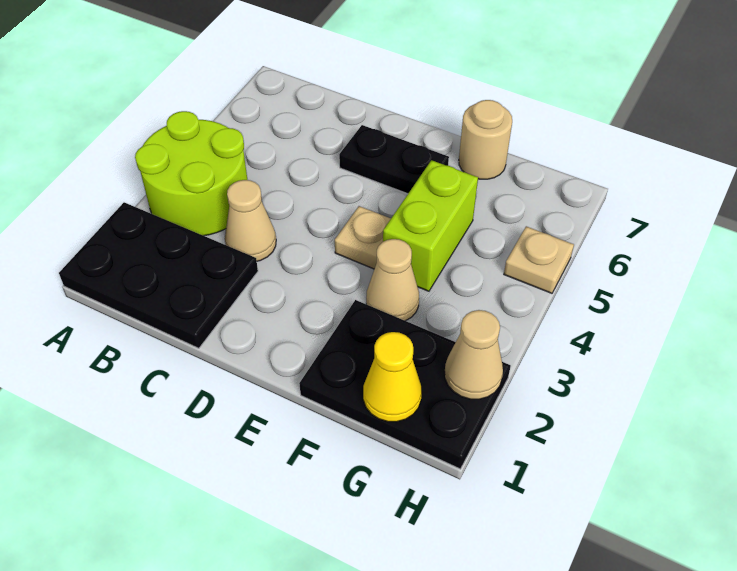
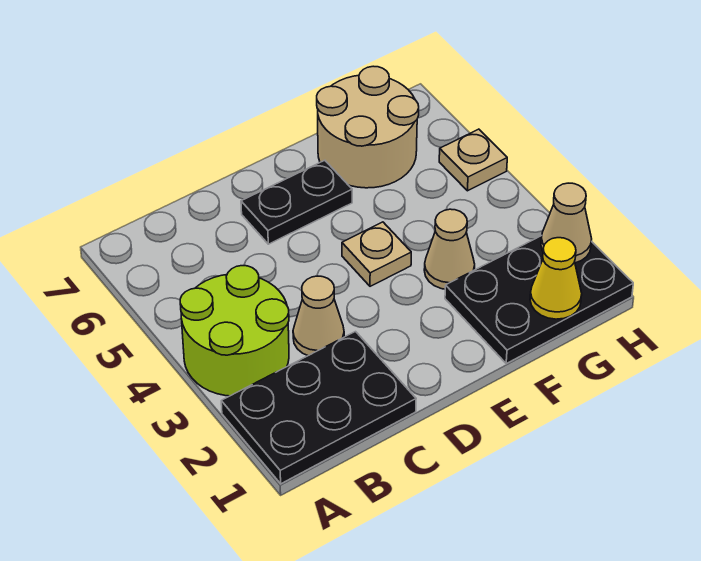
lime brick F4:F5 level 1 -> none
tan round brick F7 level 1 -> tan round brick F6:G7 level 1

